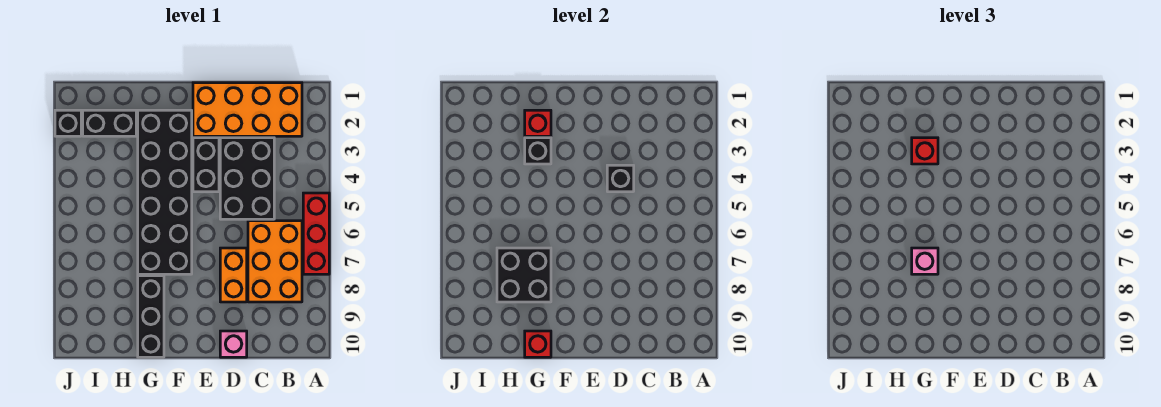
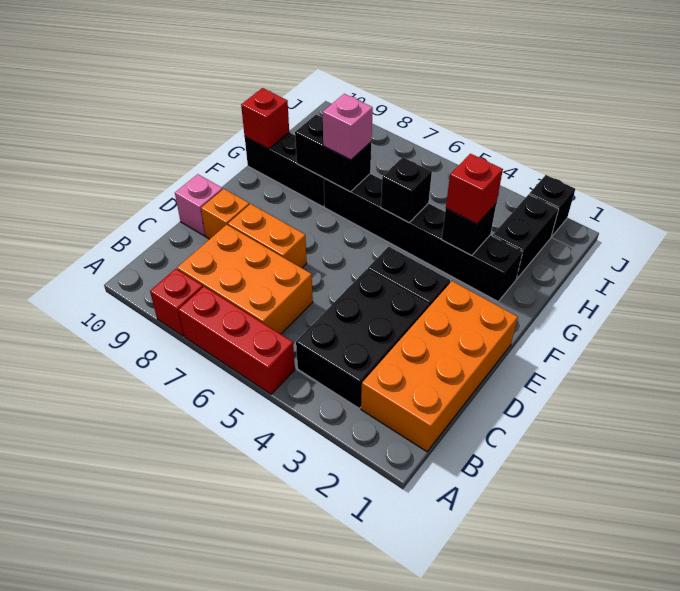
black brick C3:D5 level 1 -> black brick B3:D4 level 1
black brick D4 level 2 -> black brick G5 level 2
none -> orange brick D9 level 1
black brick F2:G7 level 1 -> black brick G2:G7 level 1
red brick G2 level 2 -> red brick A8 level 1
black brick G7:H8 level 2 -> black brick G7:G8 level 2

